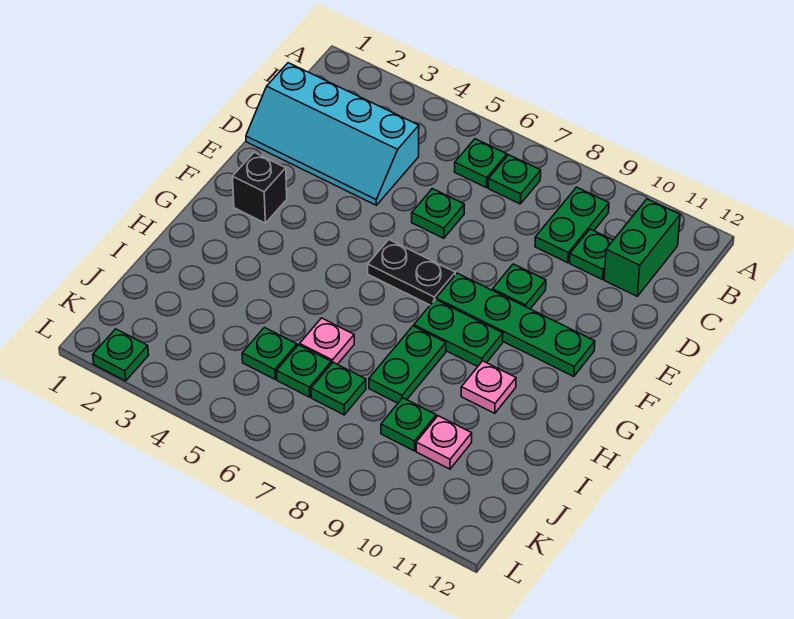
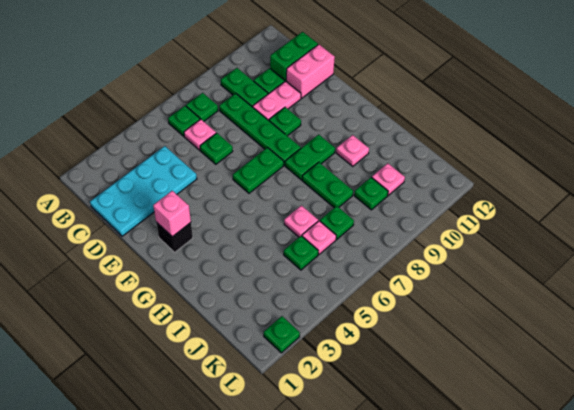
green brick B11:C11 level 1 -> green brick C11:C12 level 1
cyan slope C1:D4 level 1 top C -> cyan plate C1:D4 level 1
none -> pink plate C6 level 1
none -> pink plate D9:D10 level 1
none -> pink brick D11:D12 level 1
none -> pink brick F2 level 2
black plate F6:F7 level 1 -> green plate F6:F7 level 1
green plate F8:F11 level 1 -> green plate C8:F8 level 1
green plate J6 level 1 -> pink plate J6 level 1

